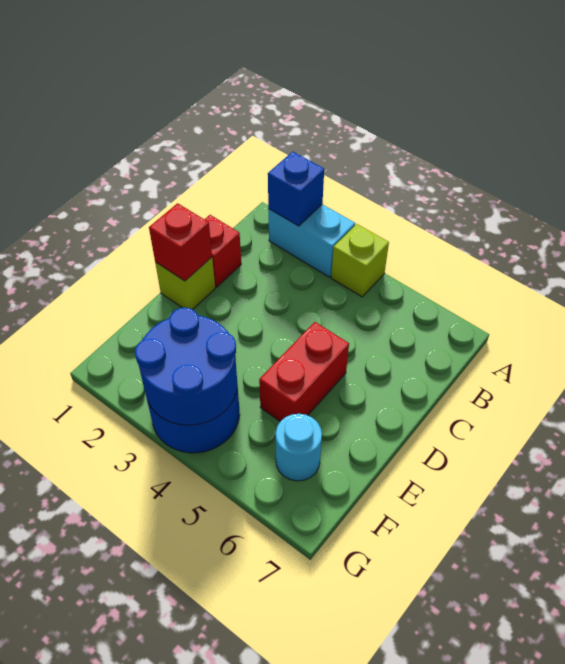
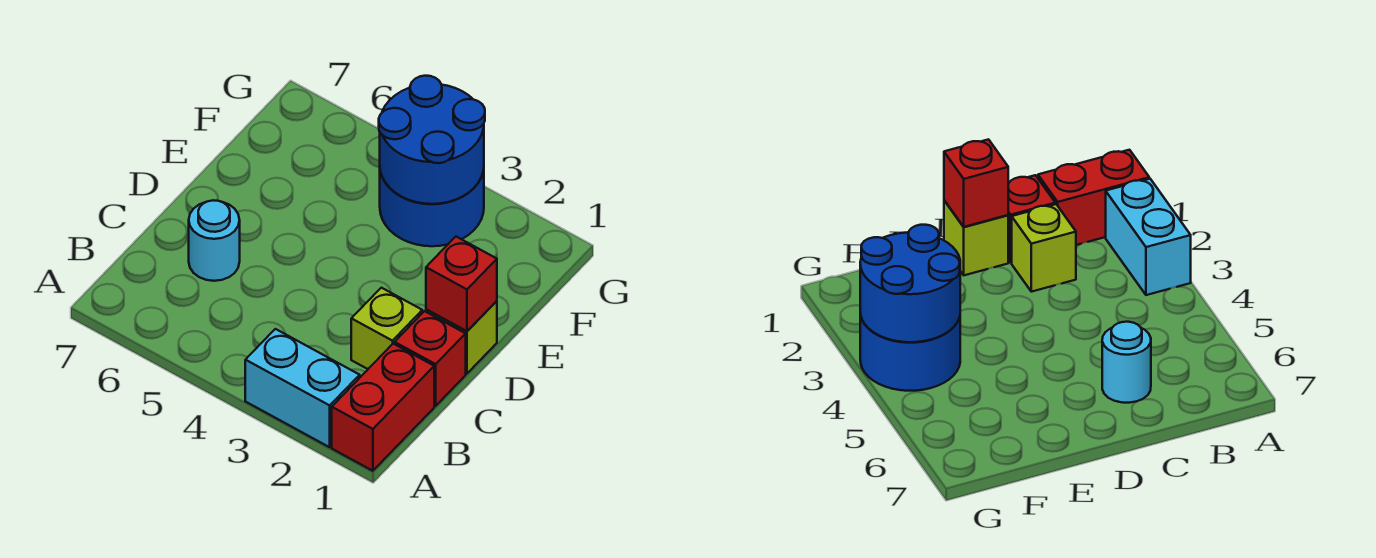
blue brick A2 level 2 -> none
lime brick A4 level 1 -> lime brick C2 level 1
red brick D5:E5 level 1 -> red brick A1:B1 level 1
cyan round brick F6 level 1 -> cyan round brick C6 level 1

